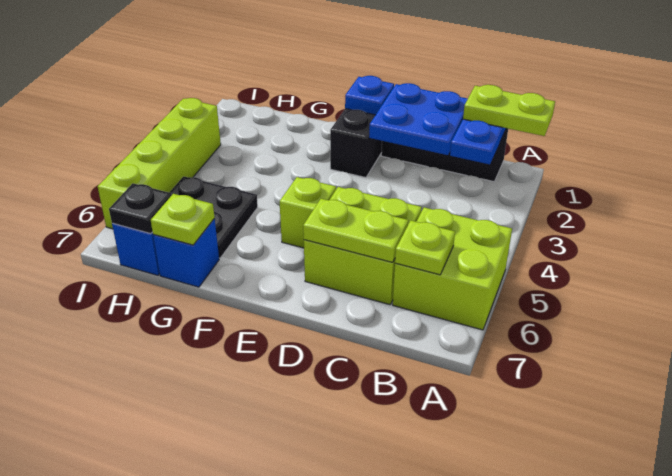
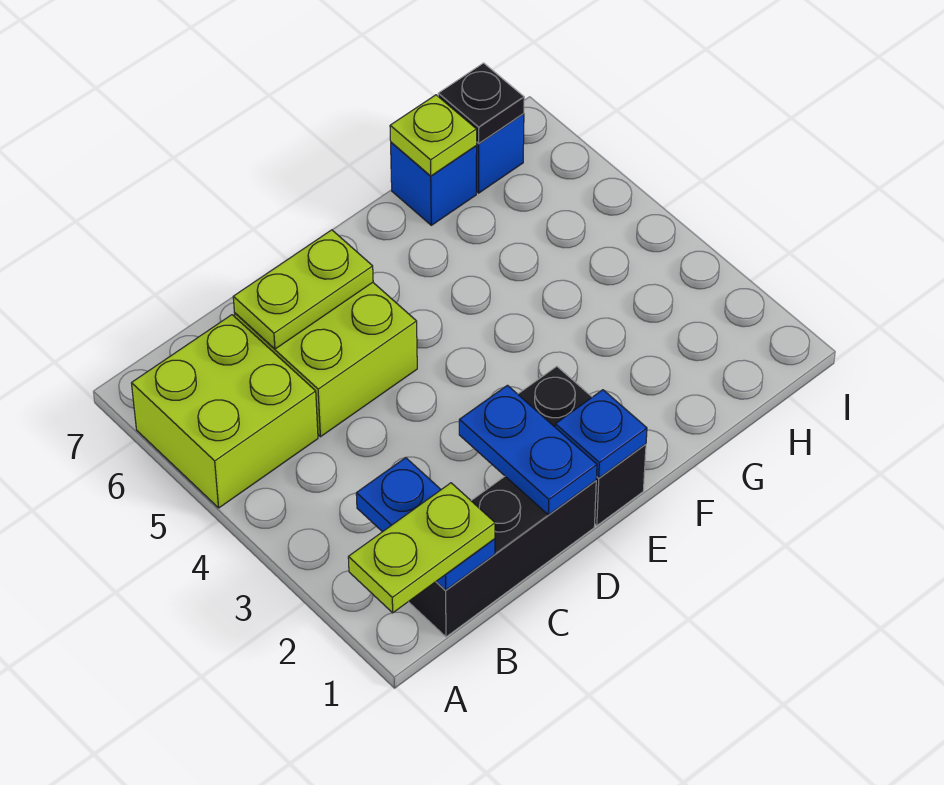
lime plate B6 level 2 -> none
blue plate C1:D2 level 2 -> blue plate D1:D2 level 2
lime brick E5 level 1 -> none
black plate G5:H6 level 1 -> none
lime brick I3:I6 level 1 -> none

